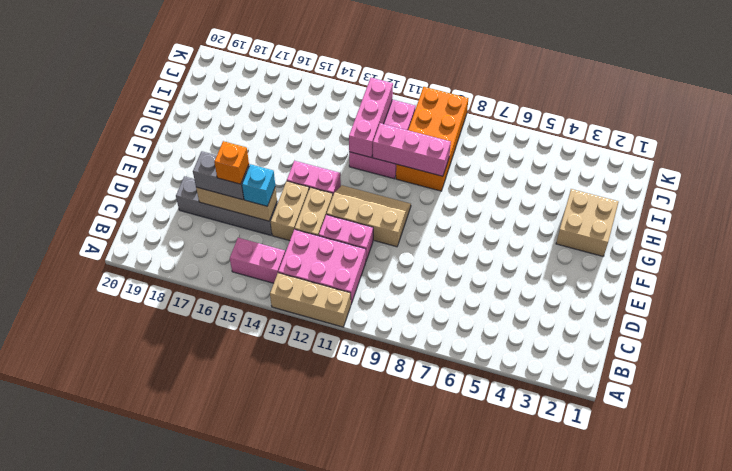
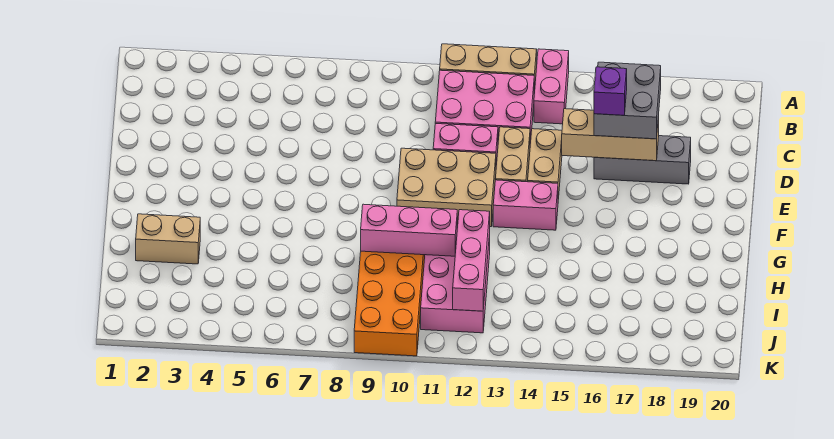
pink brick B14:B15 level 1 -> pink brick A14:B14 level 1
grey brick D15:D18 level 1 -> grey brick D16:D18 level 1
cyan brick D15 level 3 -> none
grey brick D16:D17 level 3 -> grey brick C16:D17 level 3
orange brick D16 level 4 -> purple brick D16 level 4
tan slope E10:F12 level 1 top E -> tan brick E10:F12 level 1
tan brick G2:H3 level 1 -> tan brick H2:H3 level 1

